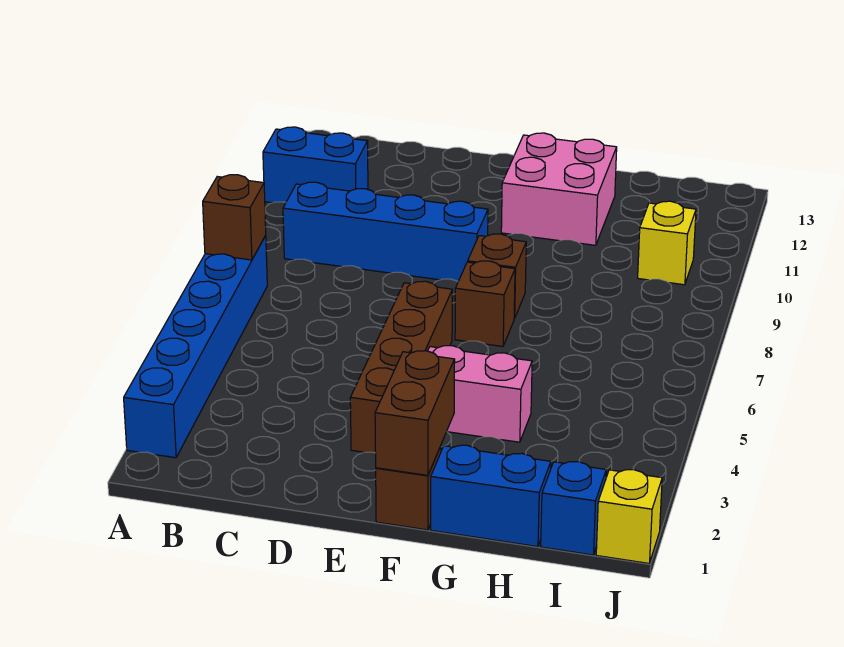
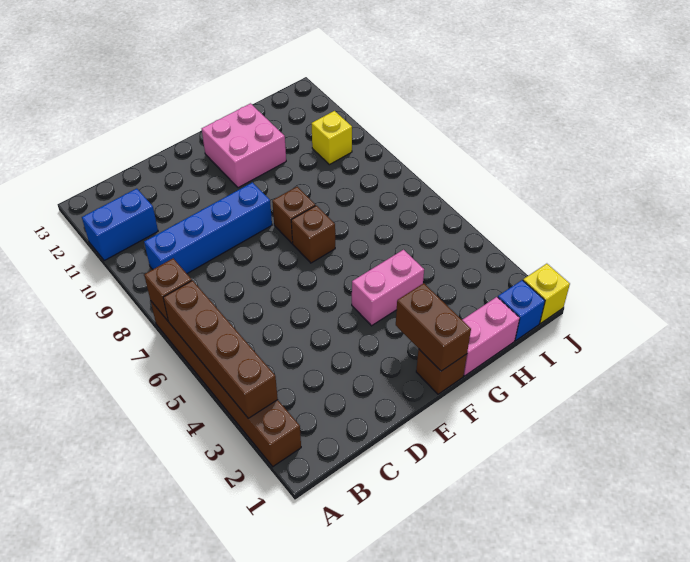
blue brick A2:A7 level 1 -> brown brick A2:A7 level 1
brown brick E3:E6 level 1 -> brown brick A3:A6 level 2
blue brick G1:H1 level 1 -> pink brick G1:H1 level 1

